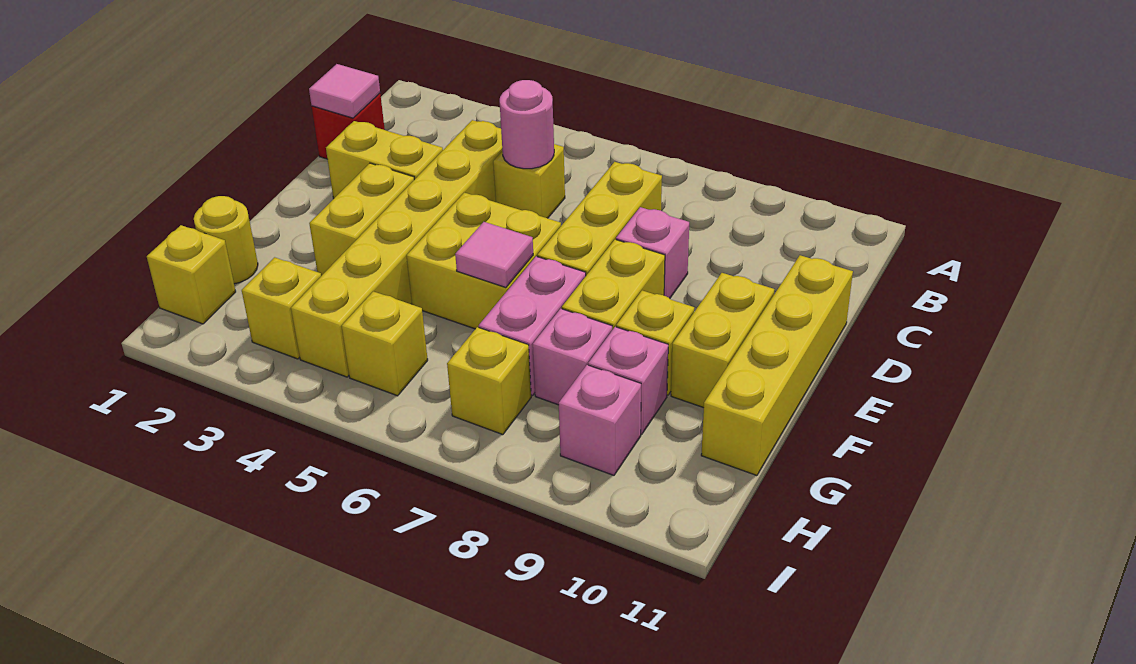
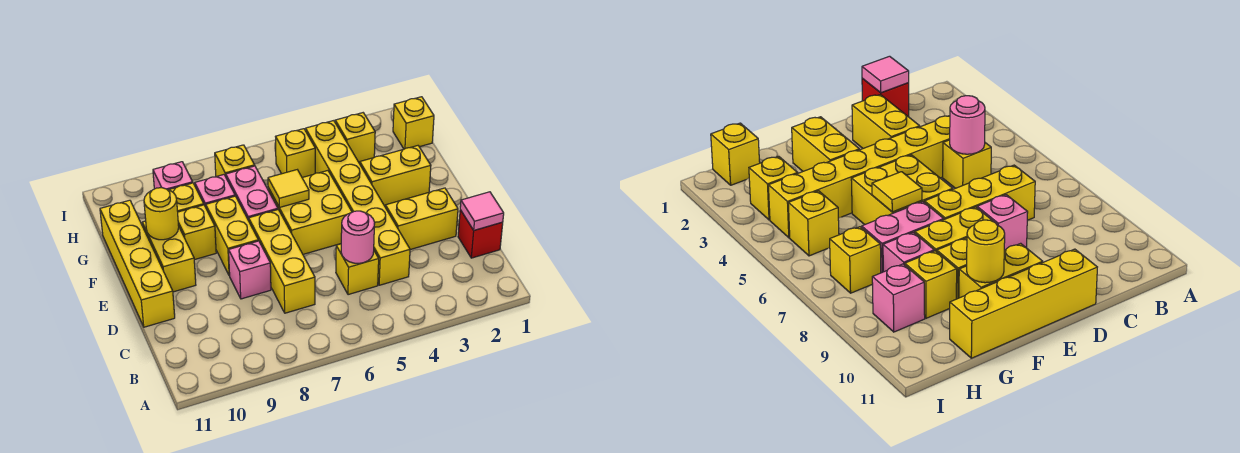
yellow brick E3:F3 level 1 -> yellow brick F2:F3 level 1
pink tile F6 level 2 -> yellow tile F6 level 2
yellow round brick G1 level 1 -> yellow round brick F10 level 2
pink brick G9 level 1 -> yellow brick G9 level 1

